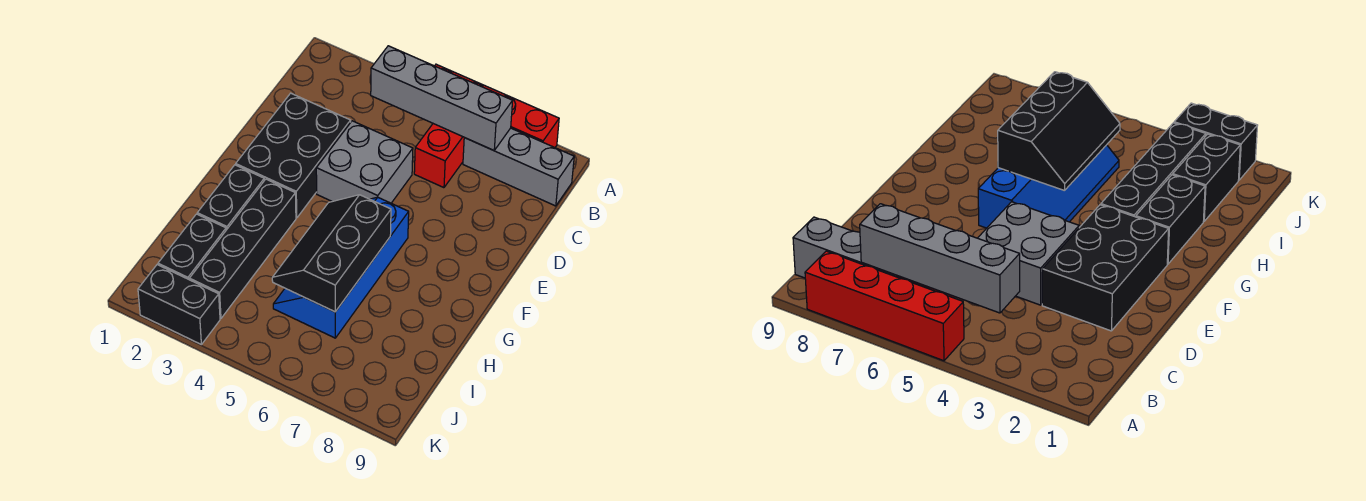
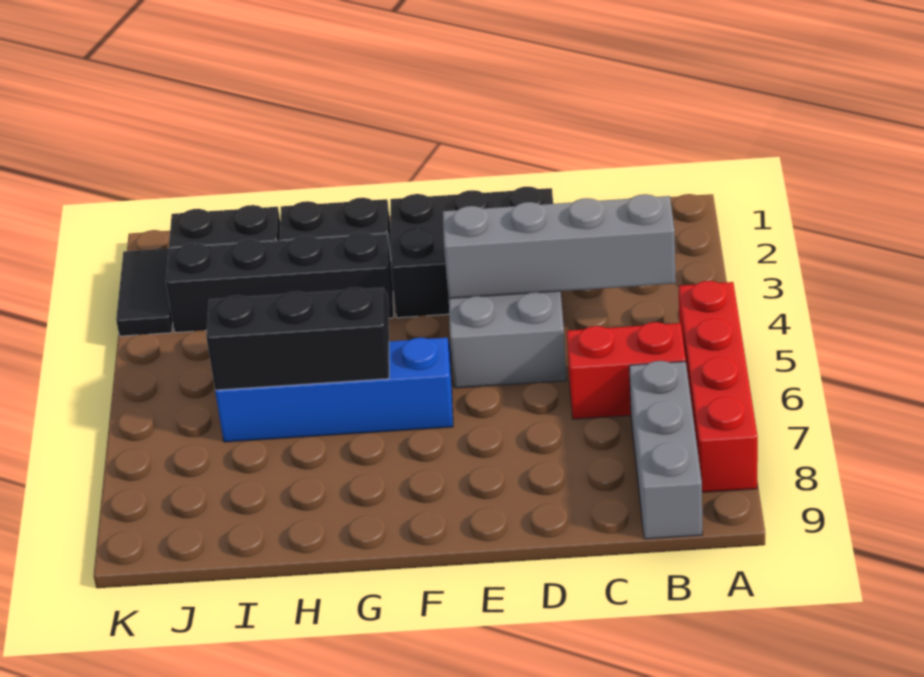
grey brick B4:B7 level 2 -> grey brick B4:E4 level 2
black brick K2:K3 level 1 -> black tile K2:K3 level 1

